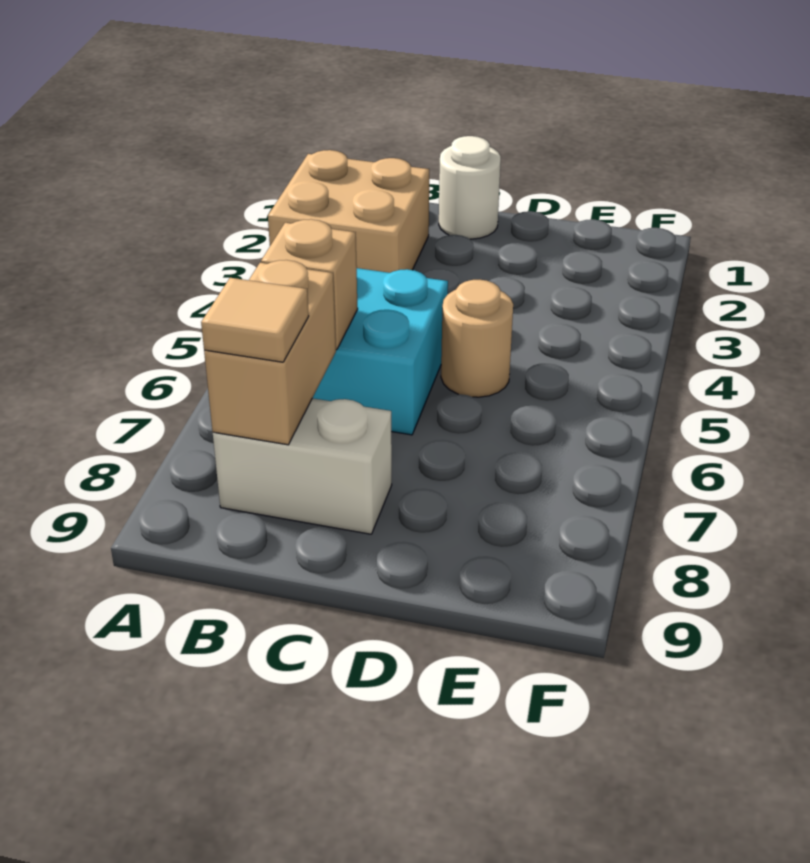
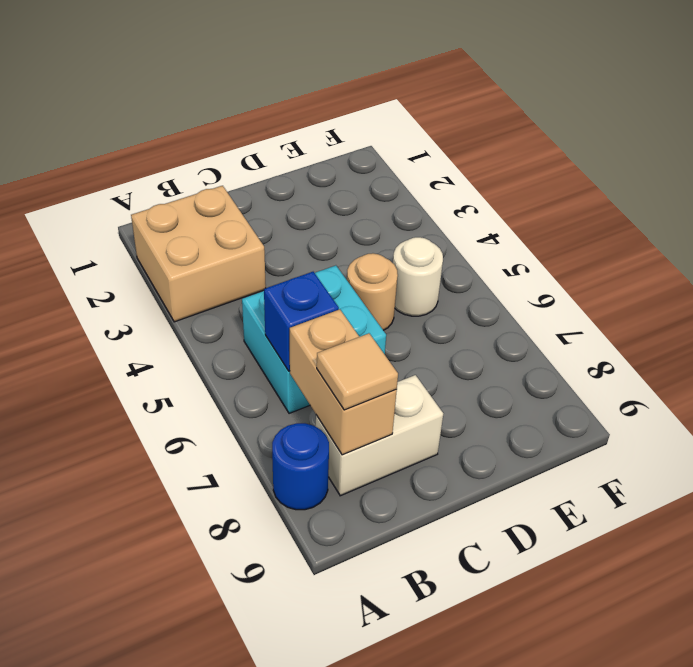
none -> blue round brick A8 level 1
tan brick B6 level 2 -> blue brick B6 level 2
white round brick C1 level 1 -> white round brick E5 level 1

